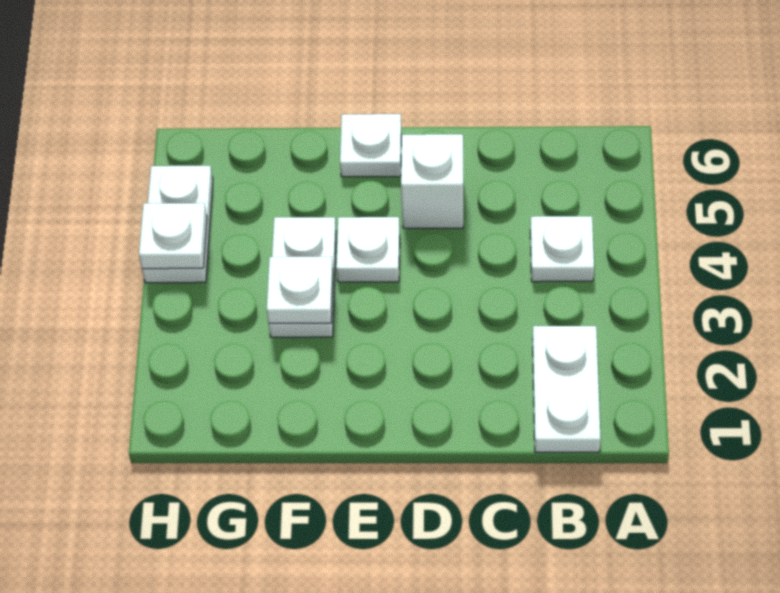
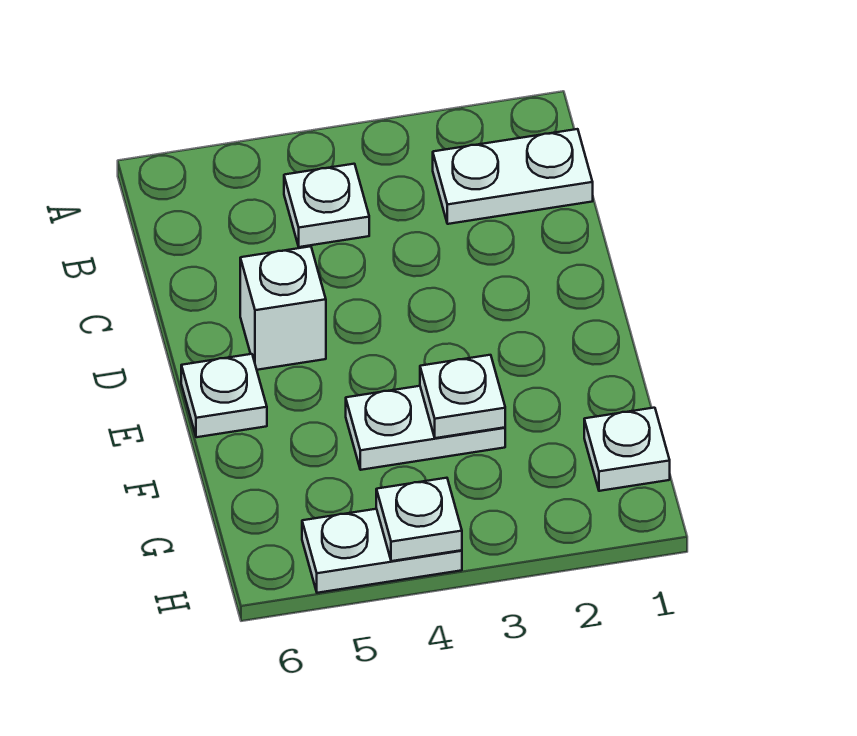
white plate E4 level 1 -> white plate G1 level 1

